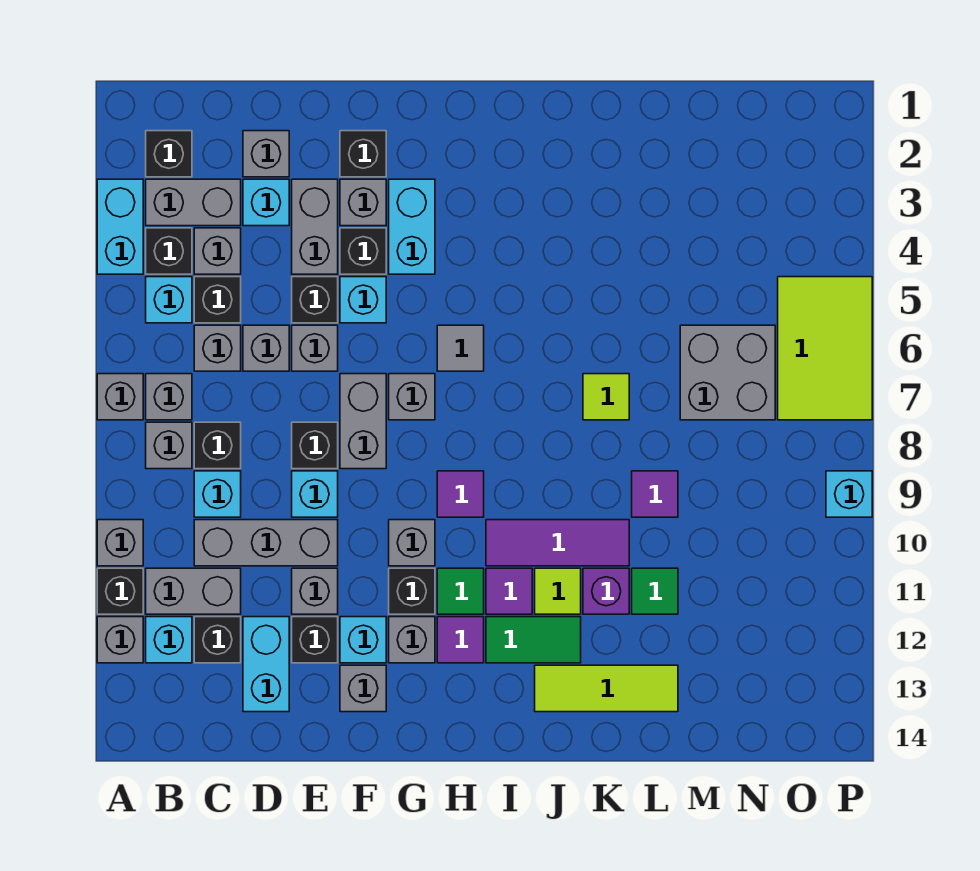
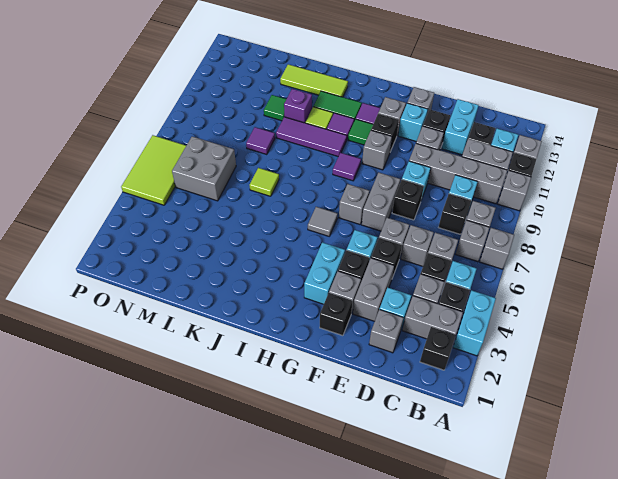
grey brick C10:E10 level 1 -> grey brick B10:E10 level 1
cyan brick P9 level 1 -> none

